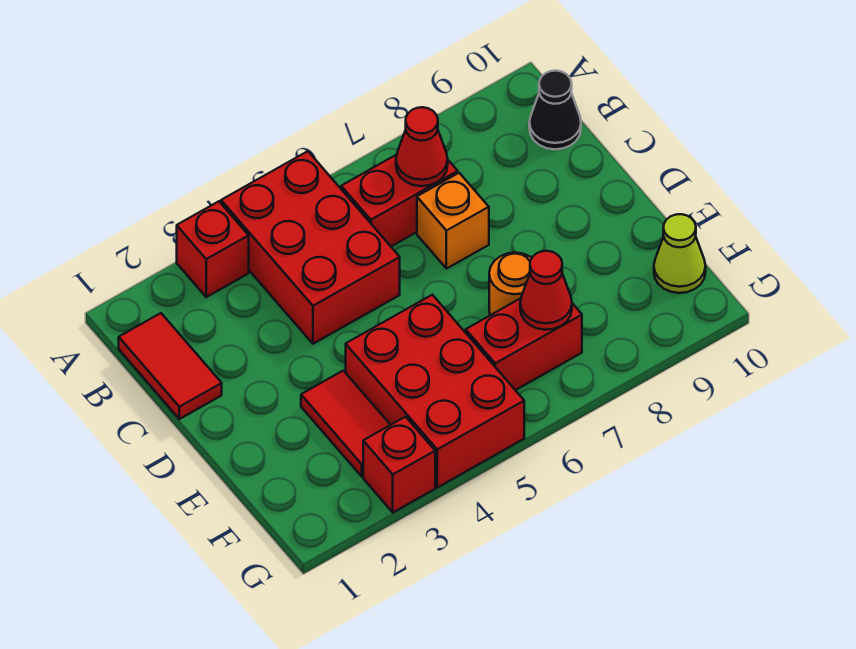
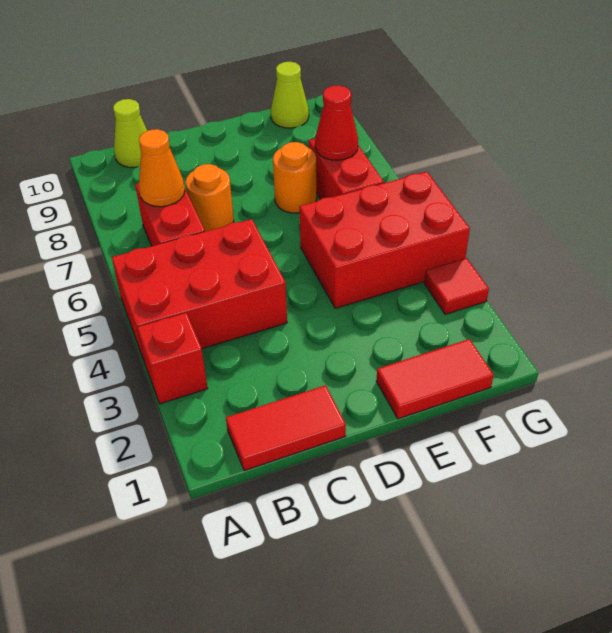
red cone B7 level 2 -> orange cone B7 level 2
black cone B10 level 1 -> lime cone B10 level 1
orange brick C7 level 1 -> orange round brick C7 level 1
red tile E3:F3 level 1 -> red tile E1:F1 level 1
red brick G3 level 1 -> red tile G3 level 1

